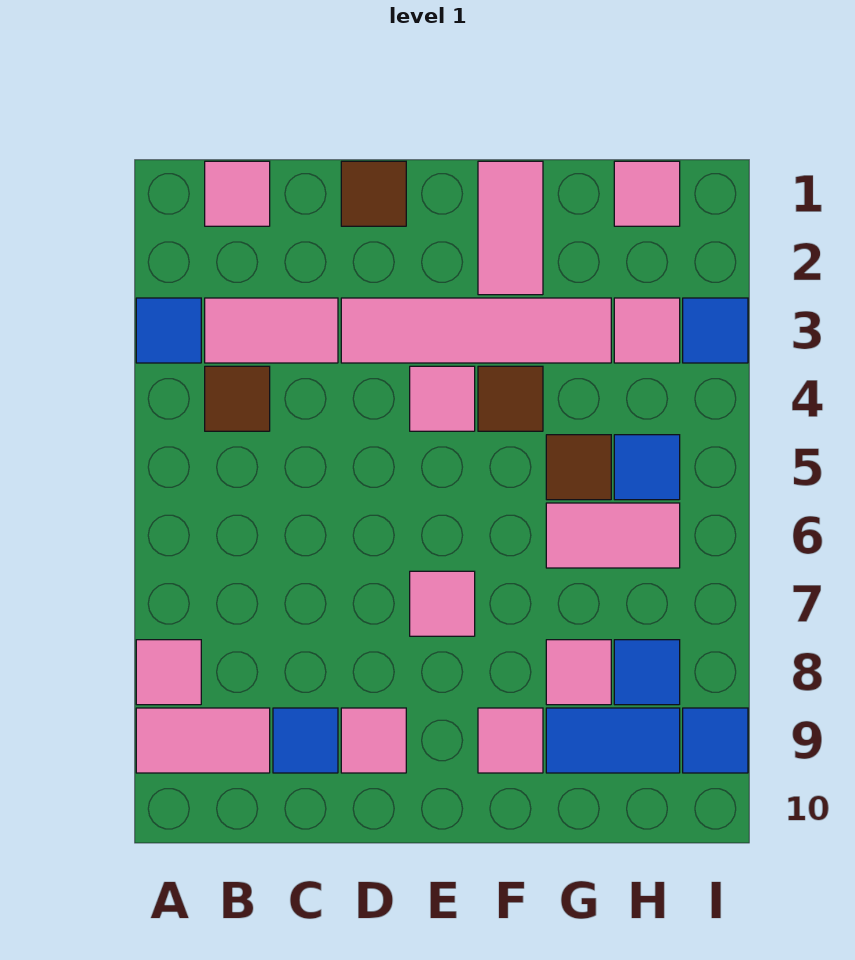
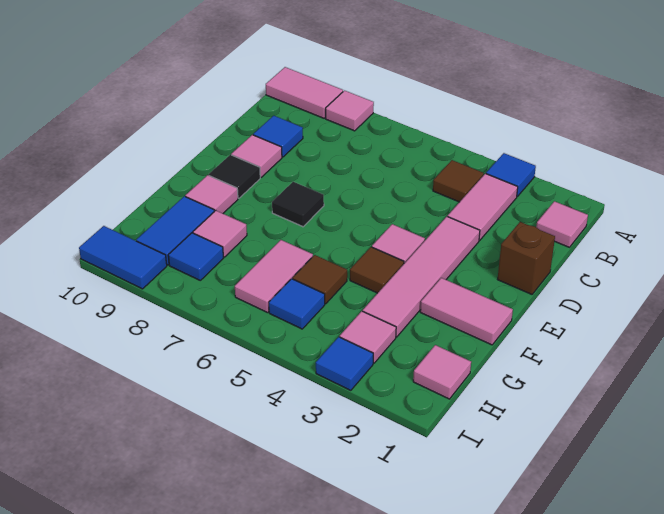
pink tile A9:B9 level 1 -> pink tile A9:A10 level 1
brown tile D1 level 1 -> brown brick D1 level 1
pink tile E7 level 1 -> black tile E7 level 1
none -> black tile E9 level 1
blue tile I9 level 1 -> blue tile I9:I10 level 1

